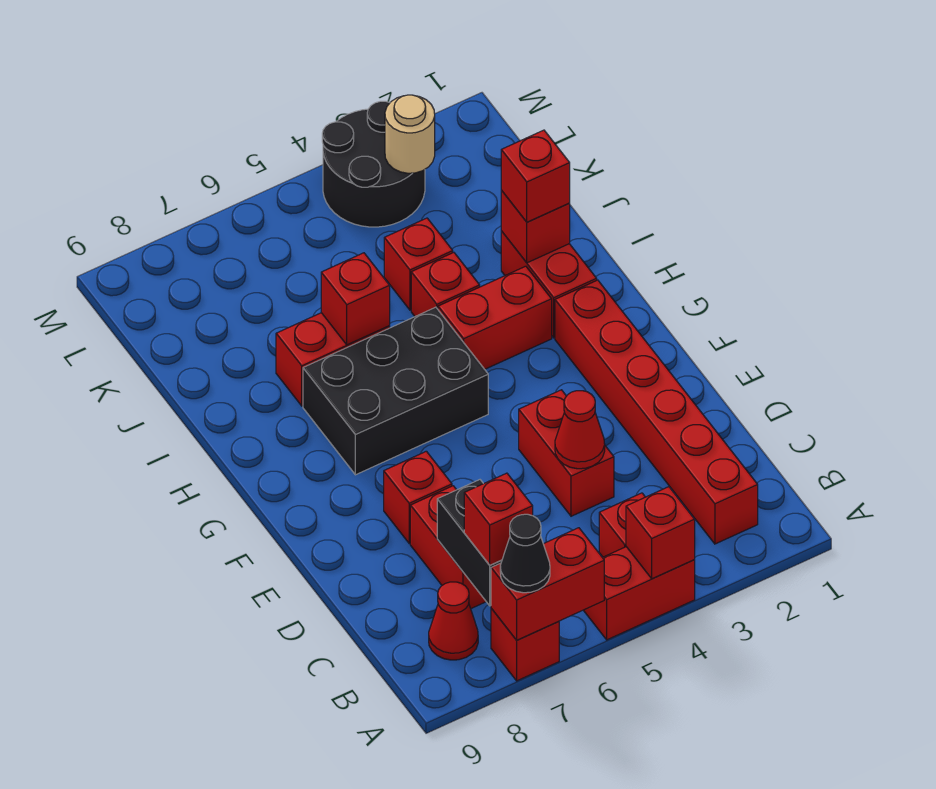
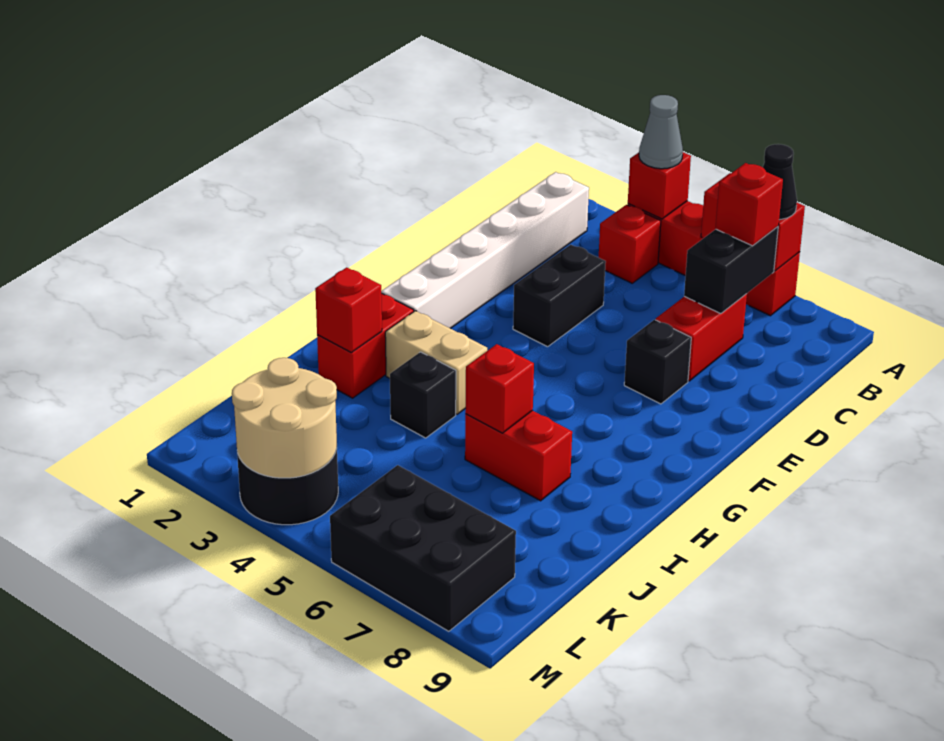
none -> grey cone A4 level 3
red brick B2:G2 level 1 -> white brick B2:G2 level 1
red cone B8 level 1 -> none
red brick D4:E4 level 1 -> black brick D4:E4 level 1
red cone D4 level 2 -> none
red brick E7 level 1 -> black brick E7 level 1
black brick G5:H7 level 1 -> black brick L6:M8 level 1
red brick H3:H4 level 1 -> tan brick H3:H4 level 1
red brick I2 level 3 -> none
red brick I4 level 1 -> black brick I4 level 1
red brick J4 level 1 -> none
tan round brick L3 level 2 -> tan round brick L3:M4 level 2

